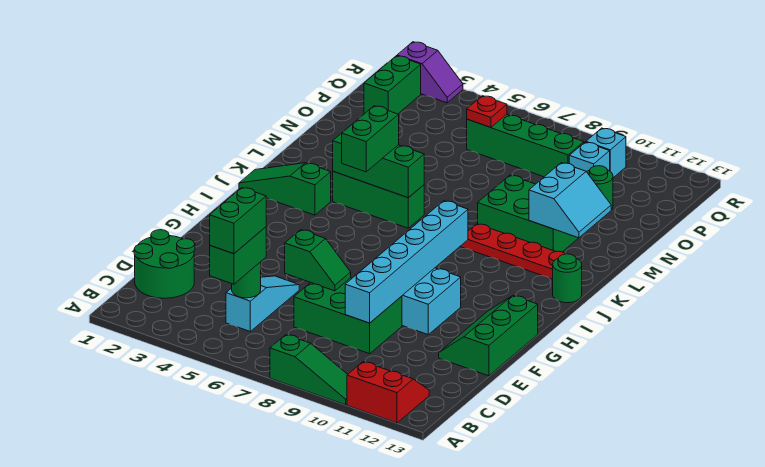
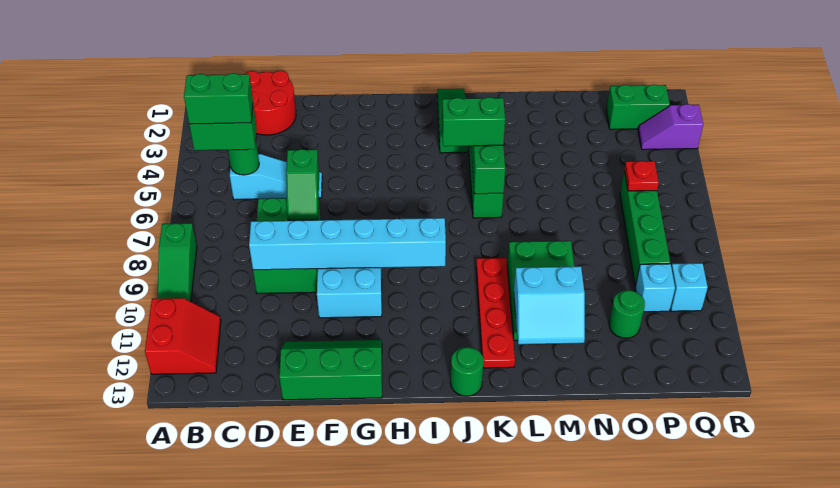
green round brick C1:D2 level 1 -> red round brick C1:D2 level 1
purple slope R2:R3 level 1 top 2 -> purple slope Q3:R3 level 1 top R

